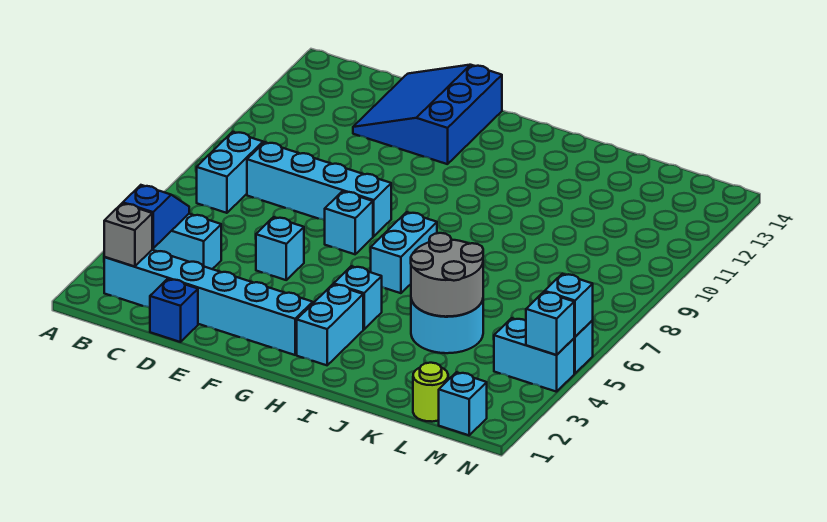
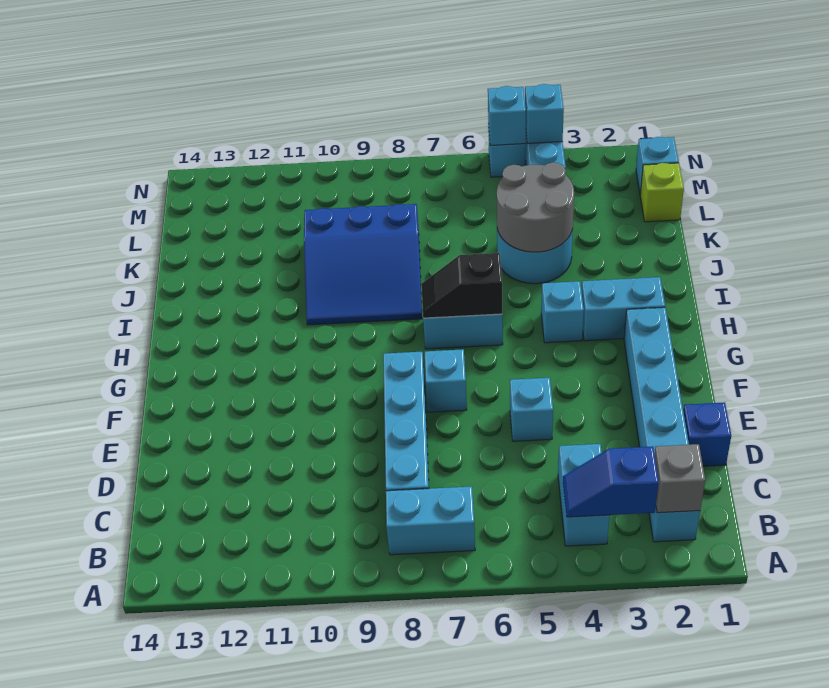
blue slope D12:F14 level 1 top F -> blue slope I8:K10 level 1 top K
none -> black slope H6:H7 level 2 top 6
lime round brick L1 level 1 -> lime brick L1 level 1

